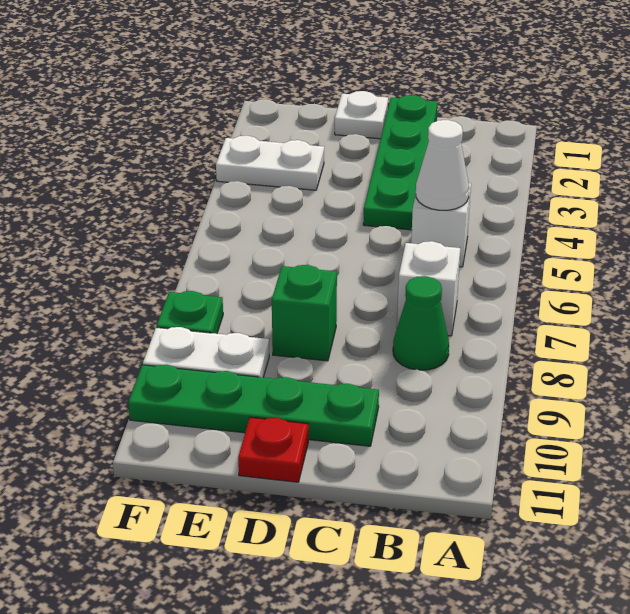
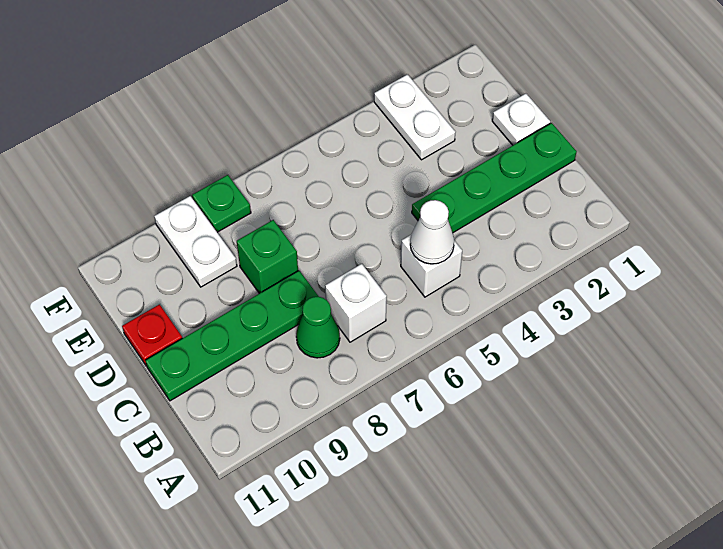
green plate C10:F10 level 1 -> green plate C8:C11 level 1

